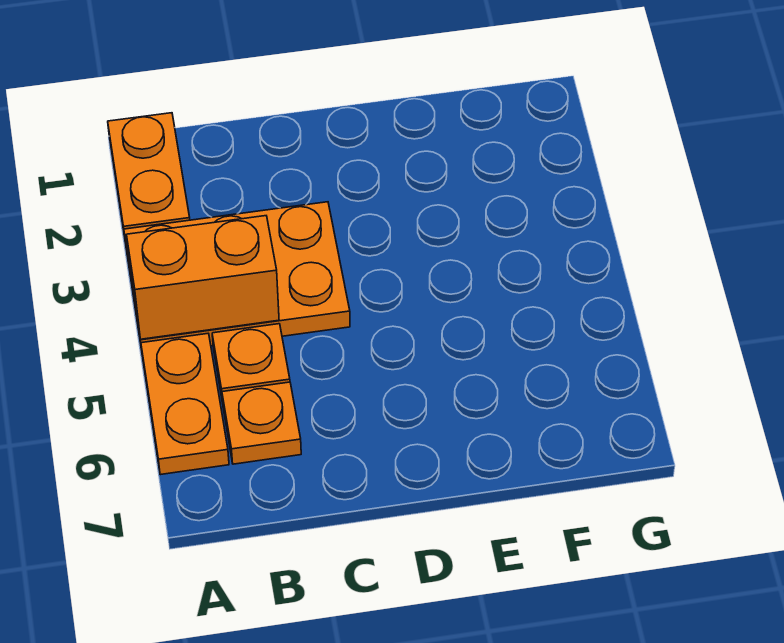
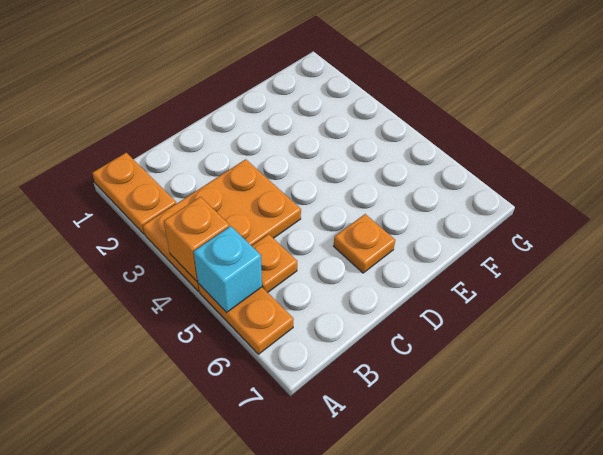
orange brick A4:B4 level 2 -> orange brick A4 level 2
none -> cyan brick A5 level 2
orange plate B6 level 1 -> orange plate D6 level 1

